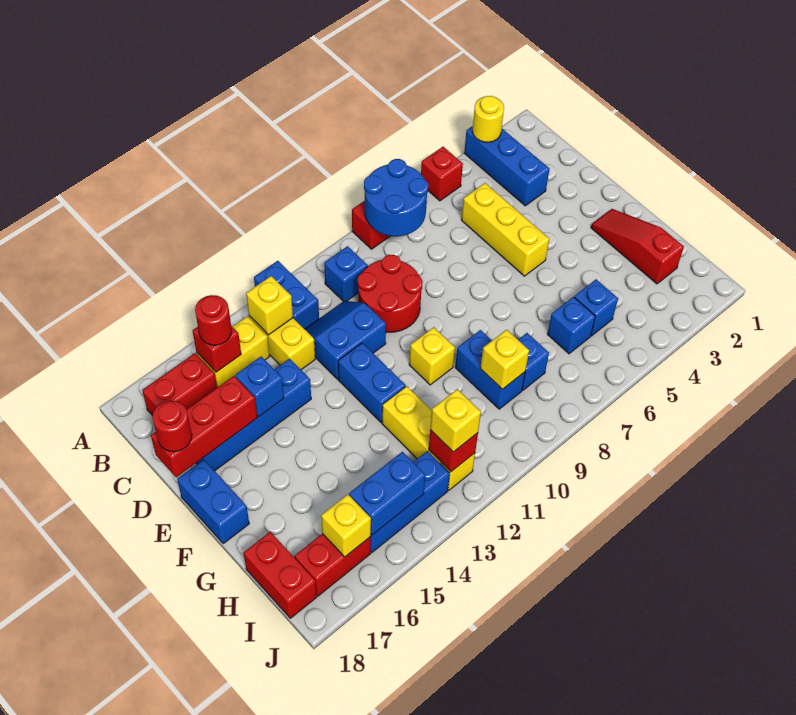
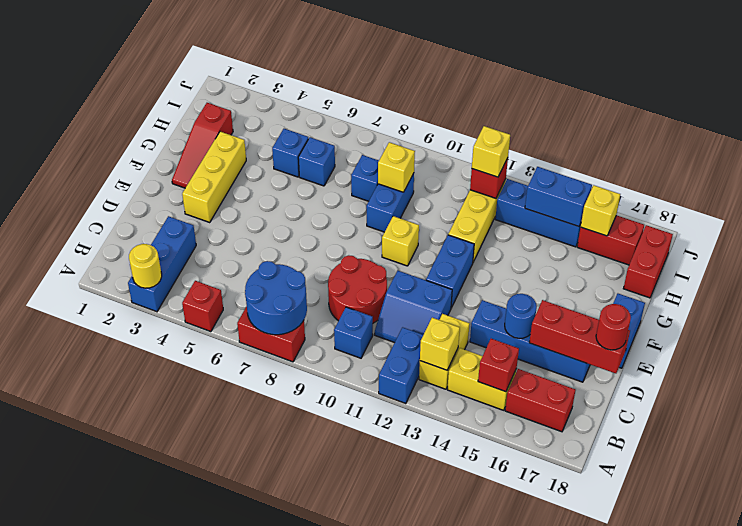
red round brick B15 level 3 -> none
yellow brick C5:E5 level 1 -> yellow brick E3:G3 level 1
blue brick D15 level 2 -> blue round brick D15 level 2

